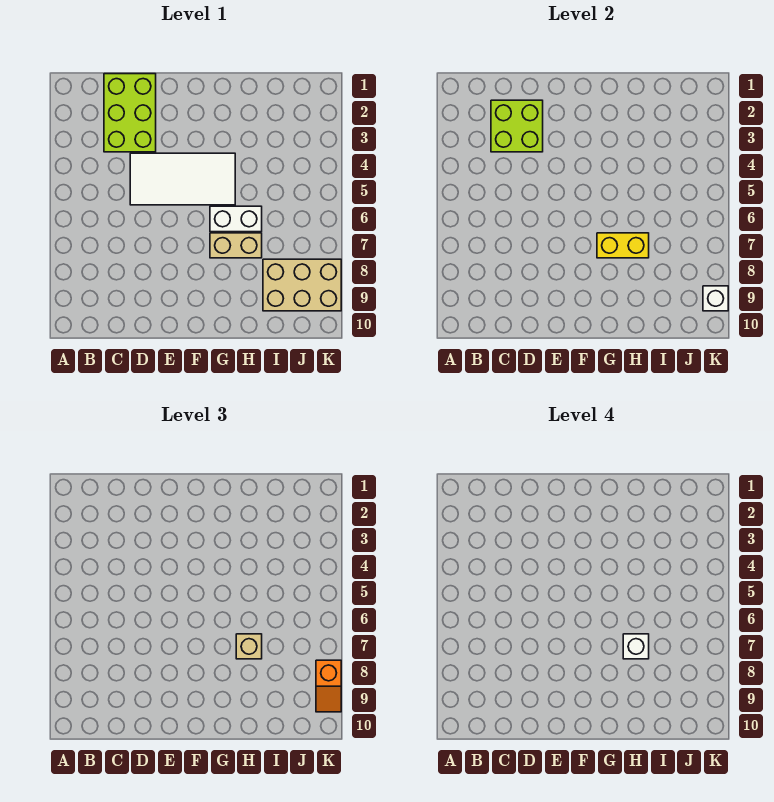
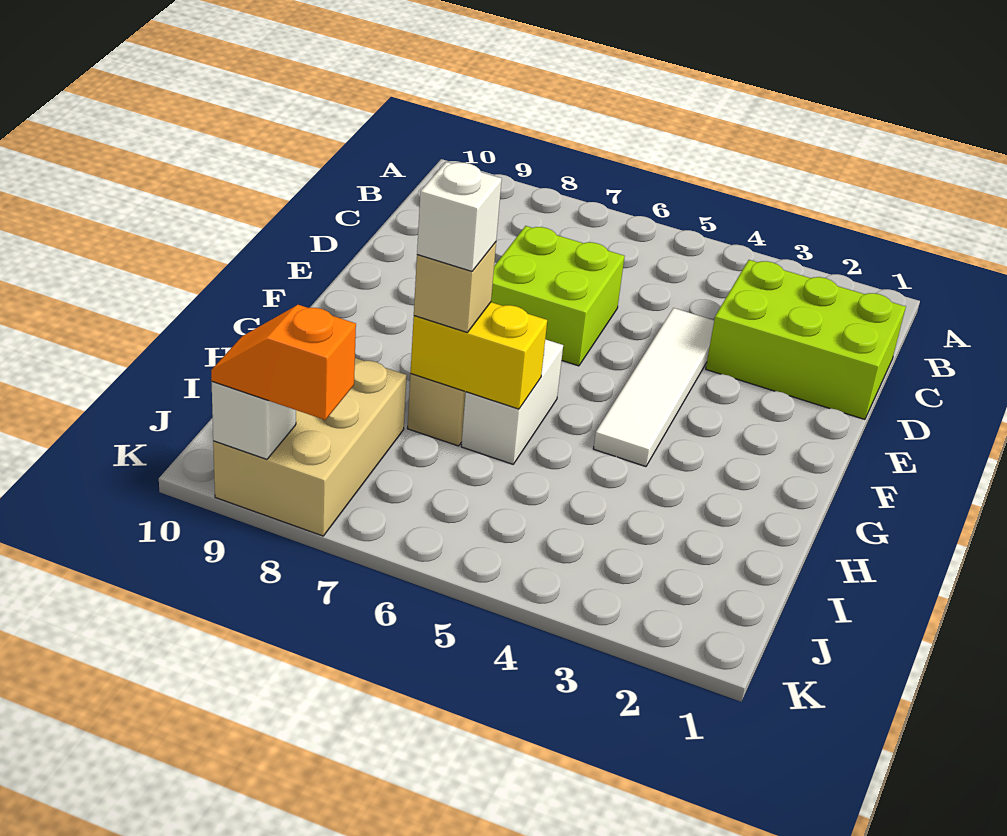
lime brick C2:D3 level 2 -> lime brick D6:E7 level 1
white tile D4:G5 level 1 -> white tile D4:G4 level 1
yellow brick G7:H7 level 2 -> yellow brick H6:H7 level 2

